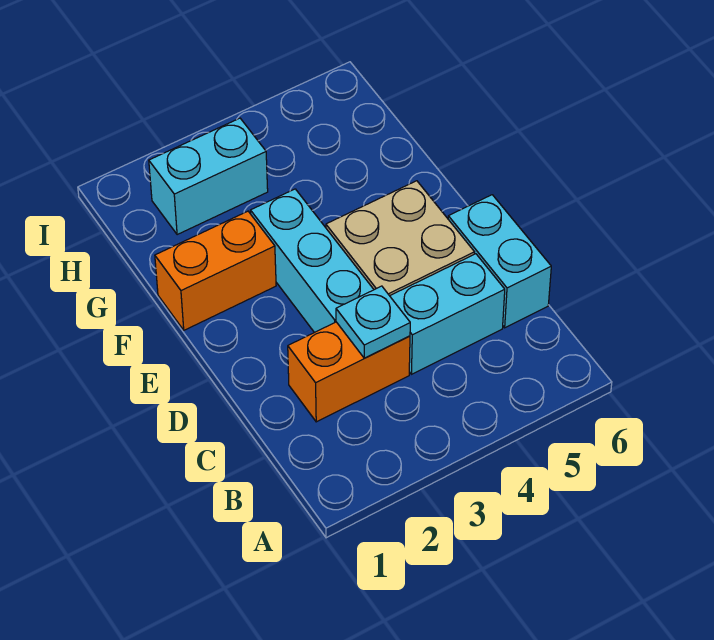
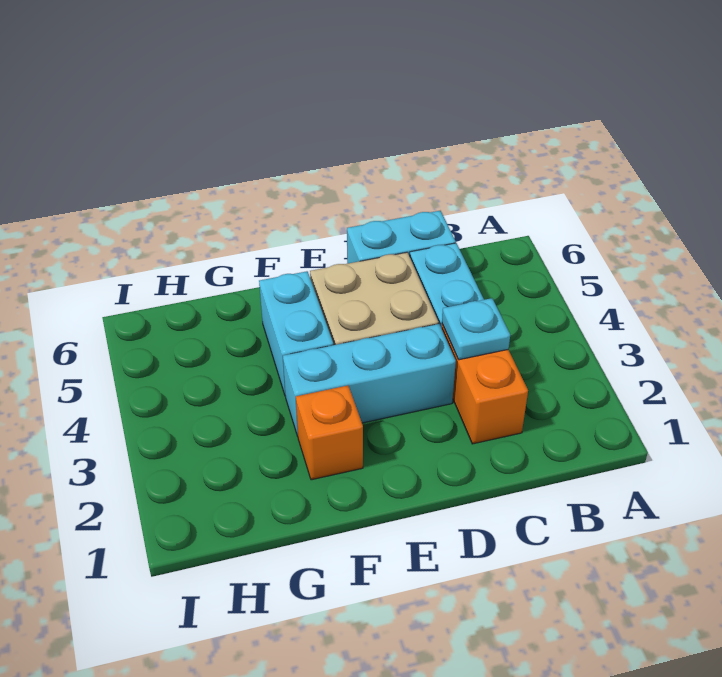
orange brick F1:F2 level 1 -> orange brick F2 level 1
cyan brick H2:H3 level 1 -> cyan brick F4:F5 level 1

